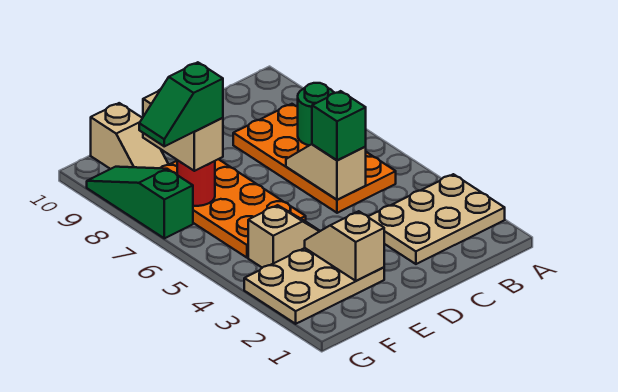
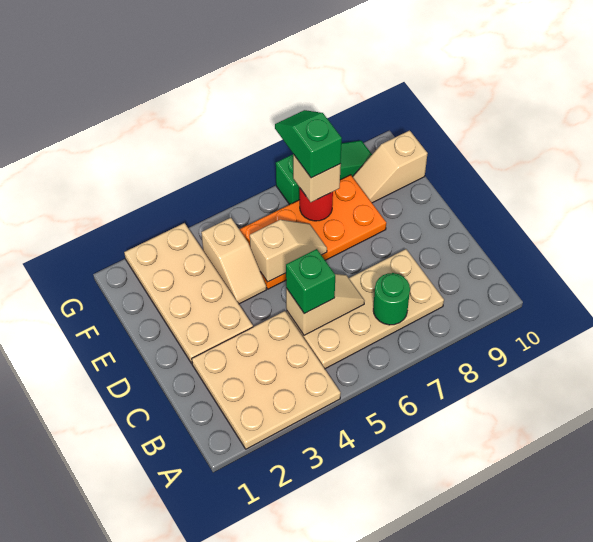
tan plate A2:C3 level 1 -> tan plate A2:C4 level 1
orange plate B5:C8 level 1 -> tan plate B5:C8 level 1
tan plate E2:G3 level 1 -> tan plate D2:G3 level 1
tan slope E2:E3 level 2 top 2 -> tan slope E5:E6 level 2 top 5
tan brick F7:F8 level 3 -> tan brick F7 level 3

